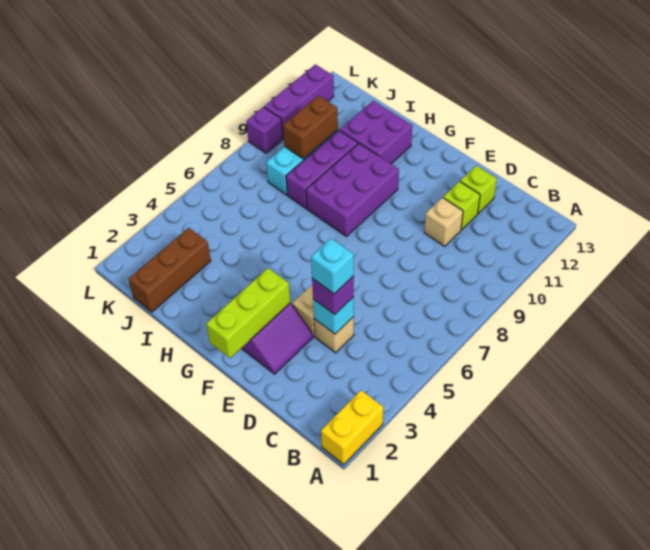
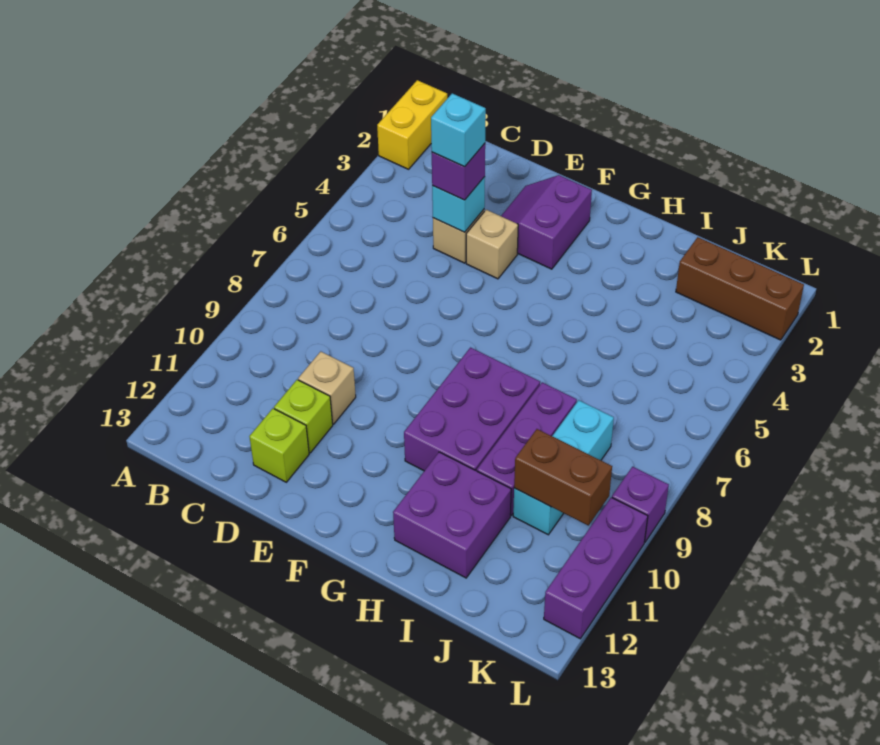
lime brick F1:F3 level 2 -> none
brown brick J1:J3 level 1 -> brown brick J2:L2 level 1
brown brick J9:J10 level 2 -> brown brick J10:K10 level 2

